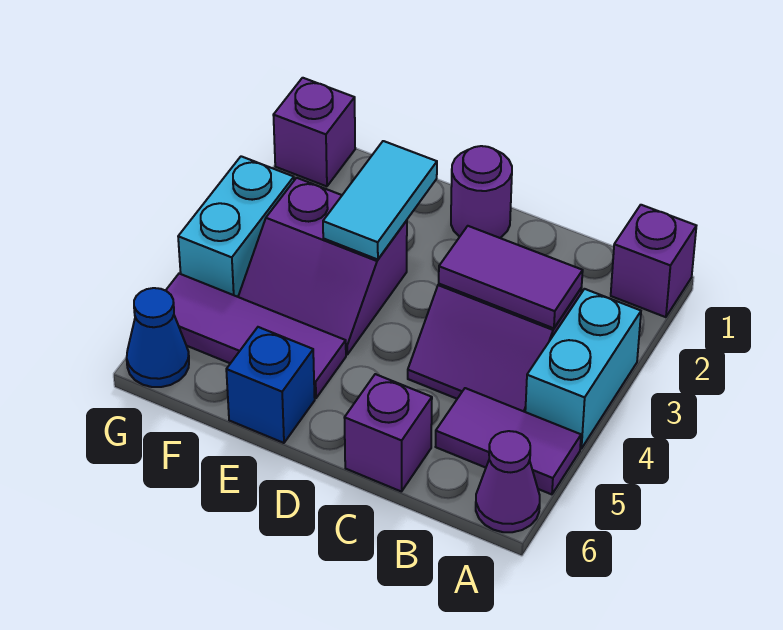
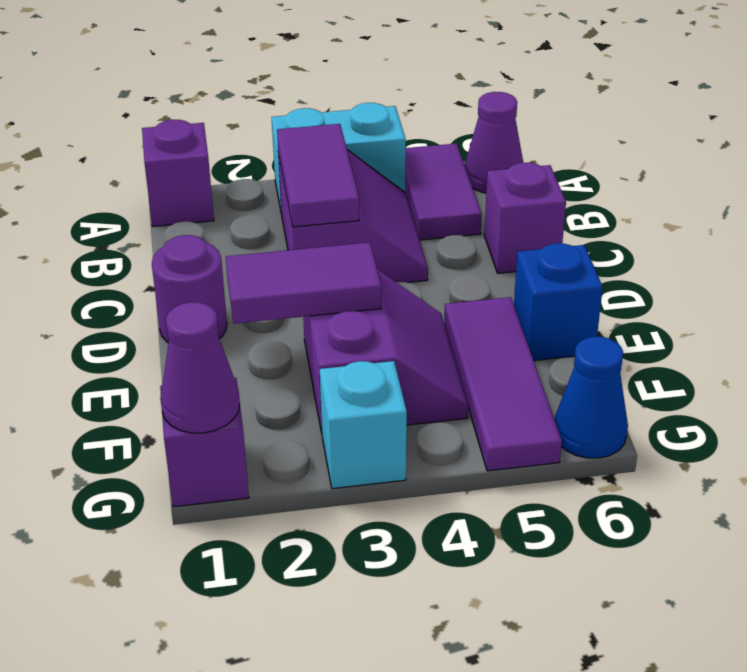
cyan tile E2:E3 level 2 -> purple tile E2:E3 level 2
none -> purple cone G1 level 2
cyan brick G3:G4 level 1 -> cyan brick G3 level 1

